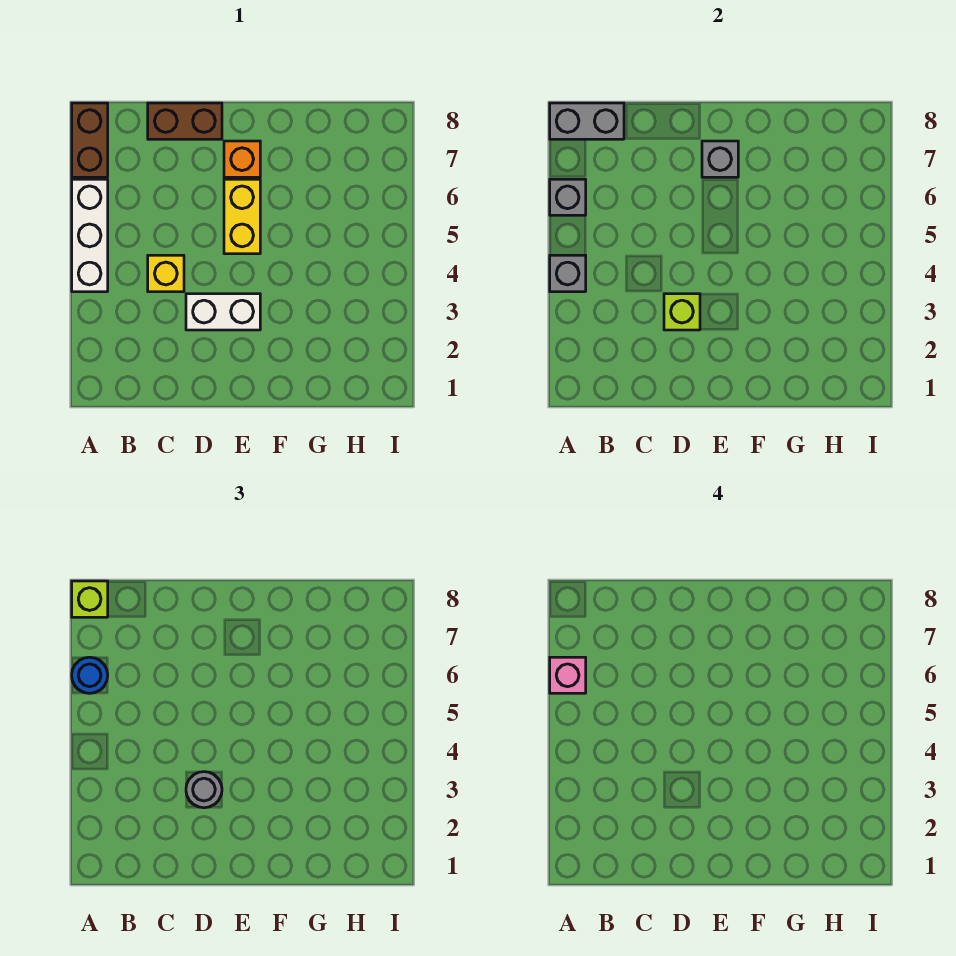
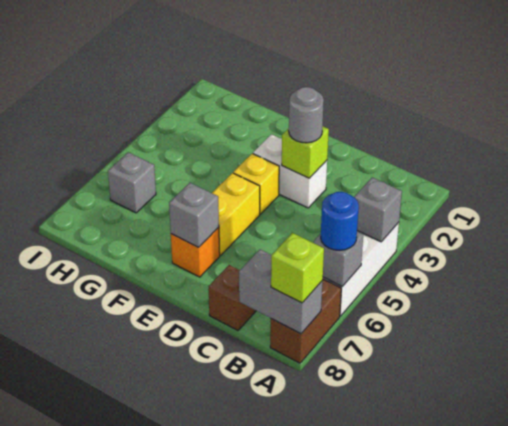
pink brick A6 level 4 -> none
yellow brick C4 level 1 -> yellow brick E4 level 1
brown brick C8:D8 level 1 -> brown brick C8 level 1
none -> grey brick H6 level 1

